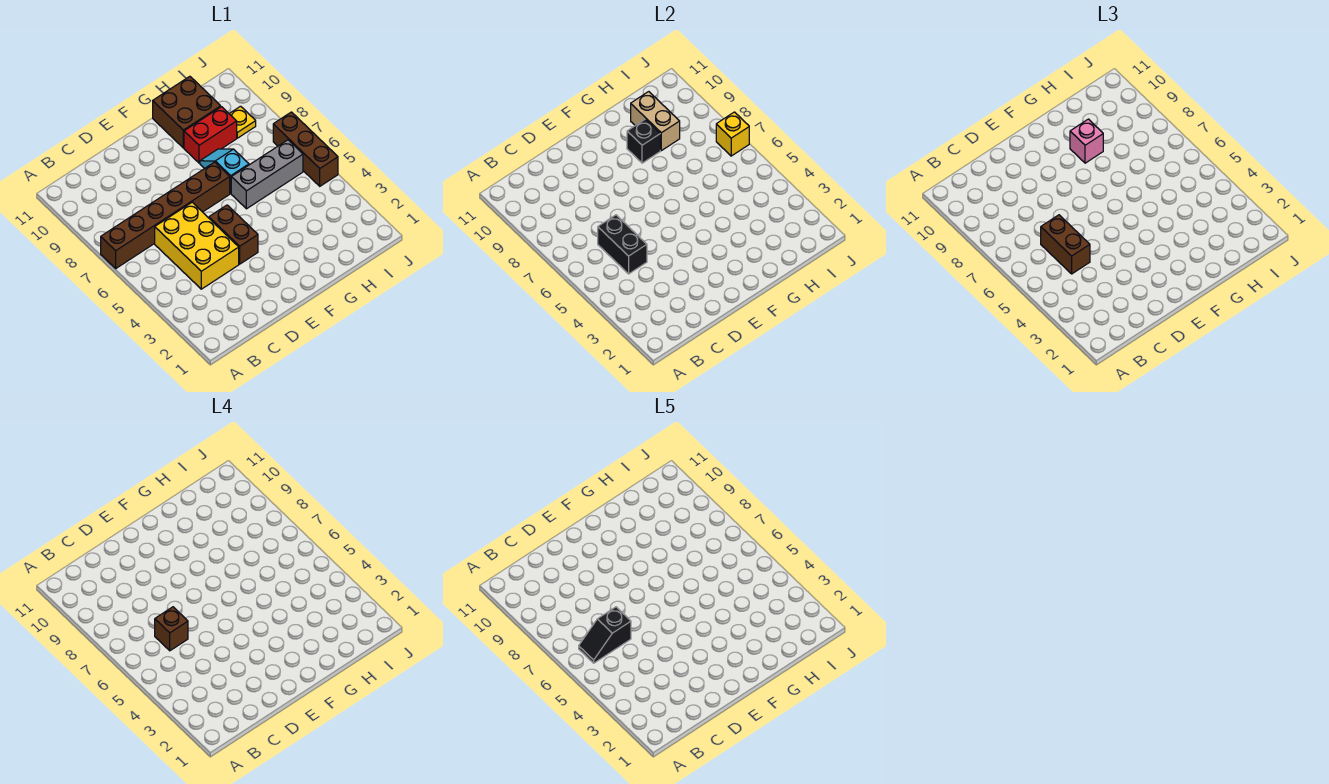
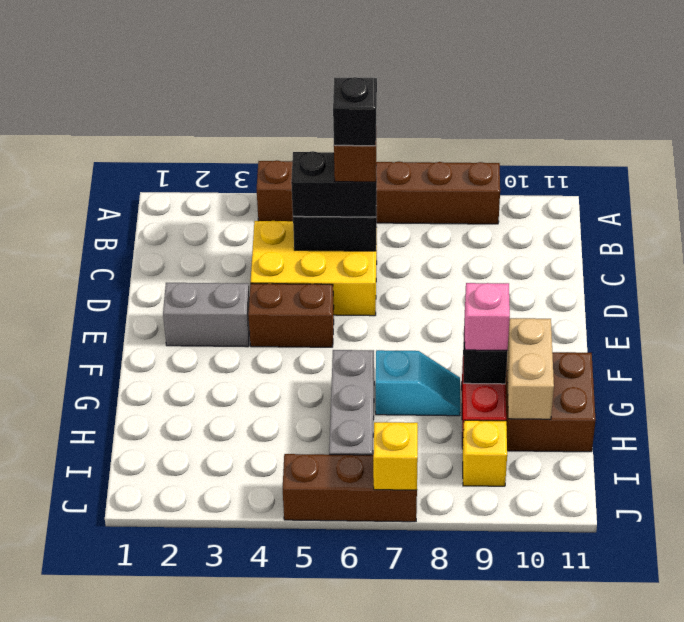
brown brick A7:F7 level 1 -> brown brick A4:A9 level 1
brown brick C5:C6 level 3 -> black brick C5:C6 level 3
none -> grey brick E2:E3 level 1
tan brick H9:H10 level 2 -> tan brick G10:H10 level 2
yellow plate I9 level 1 -> yellow brick I9 level 1

